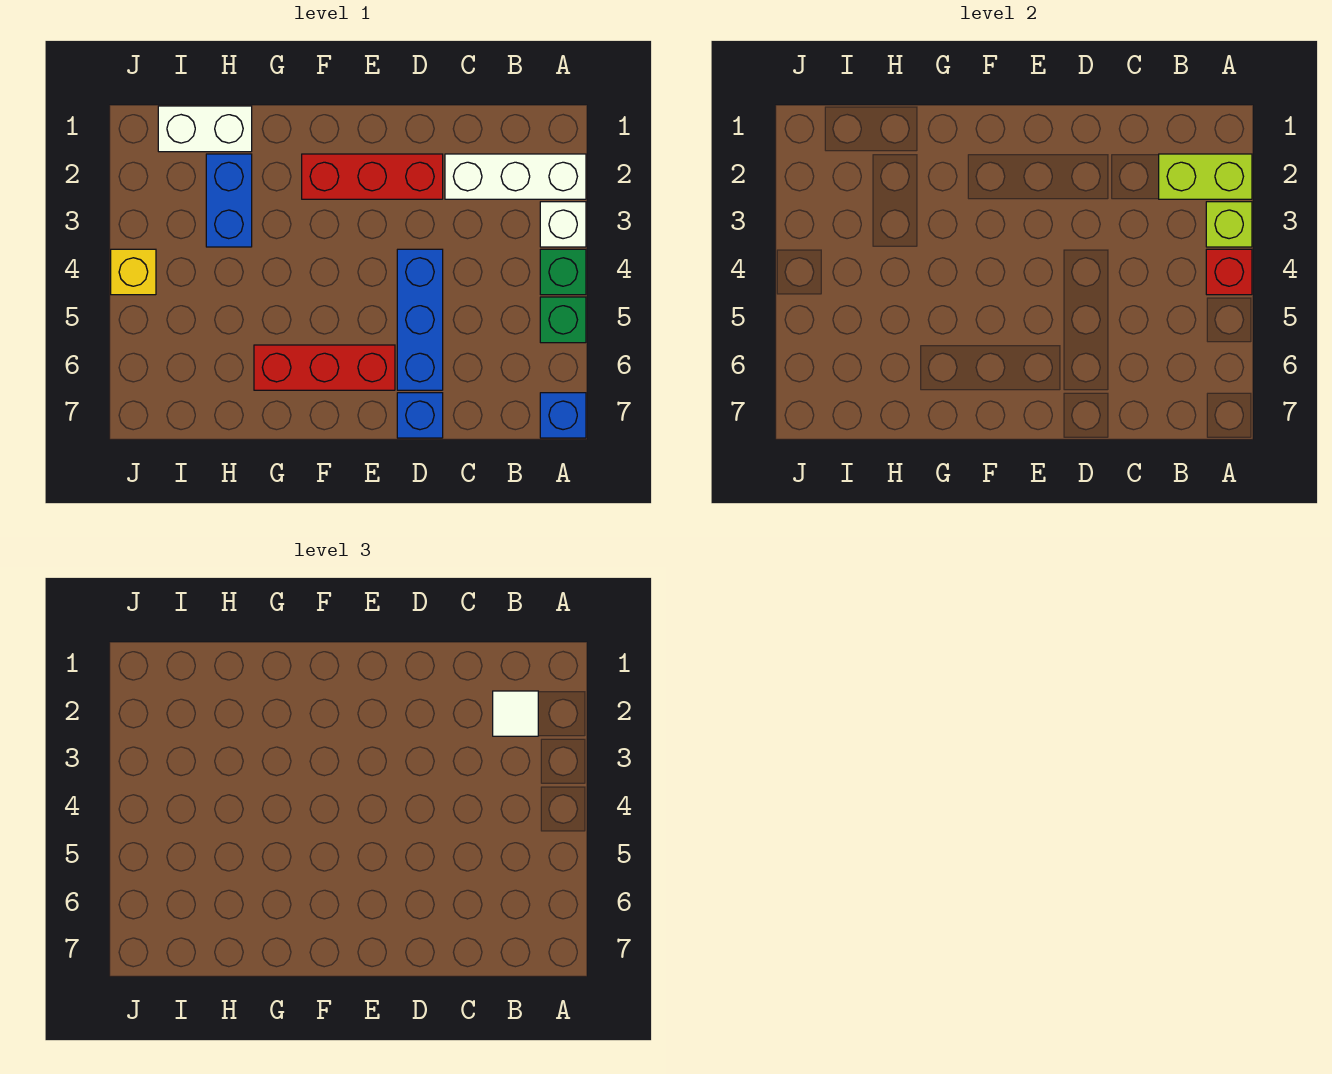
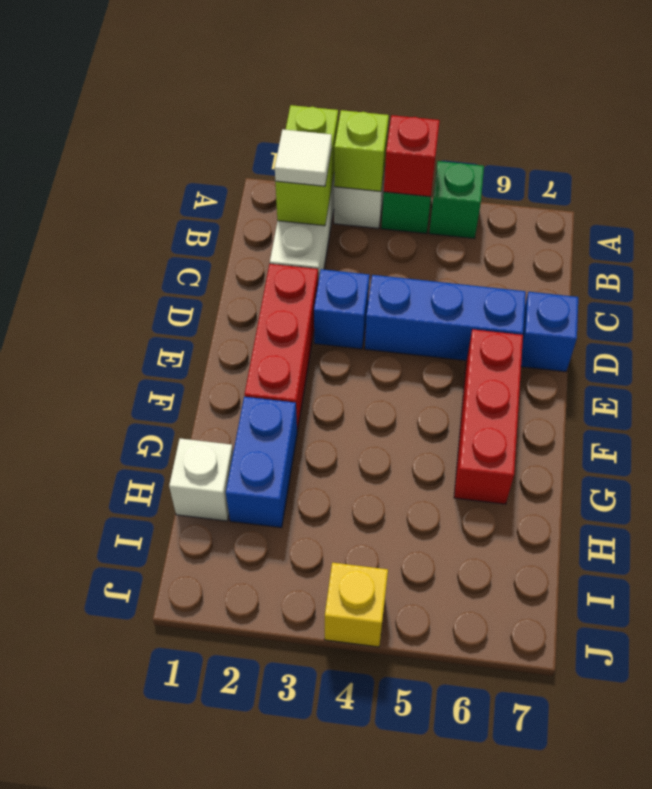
blue brick A7 level 1 -> blue brick D3 level 1
white brick H1:I1 level 1 -> white brick H1 level 1
blue brick H2:H3 level 1 -> blue brick G2:H2 level 1

